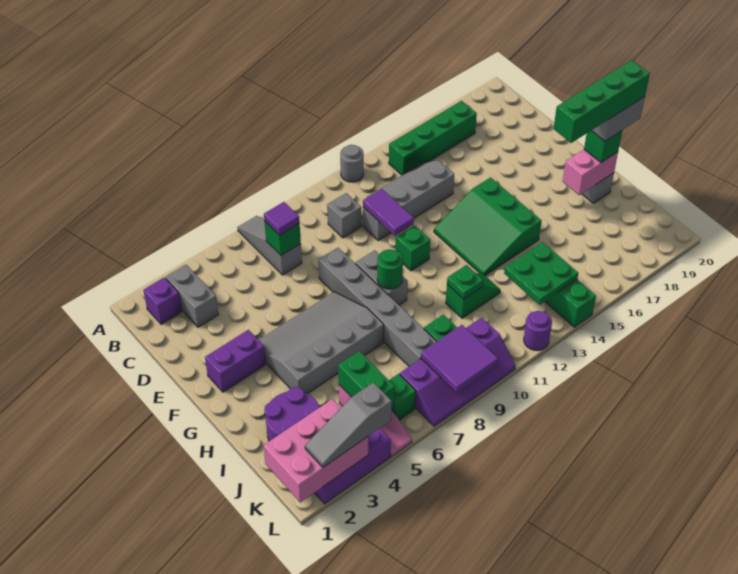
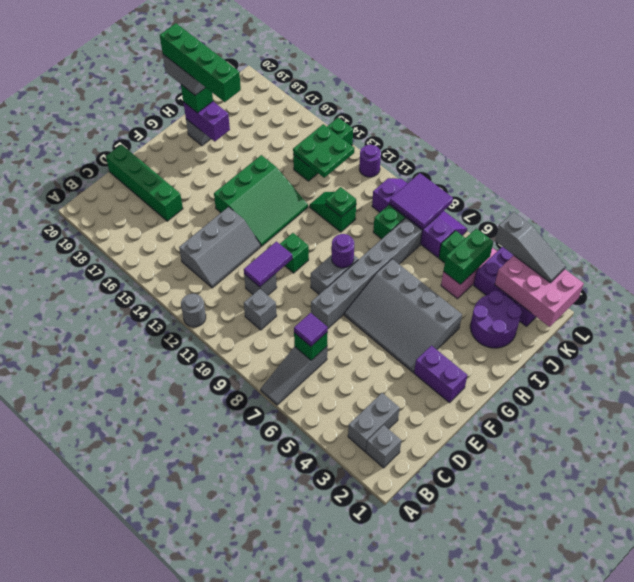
purple brick B2 level 1 -> grey brick B2 level 1
green brick B14:B17 level 1 -> green brick D17:D20 level 1
grey slope C12:D14 level 1 top D -> grey slope C13:E14 level 1 top 14
green round brick G9 level 2 -> purple round brick G9 level 2
pink brick H18:H19 level 2 -> purple brick H18:H19 level 2

